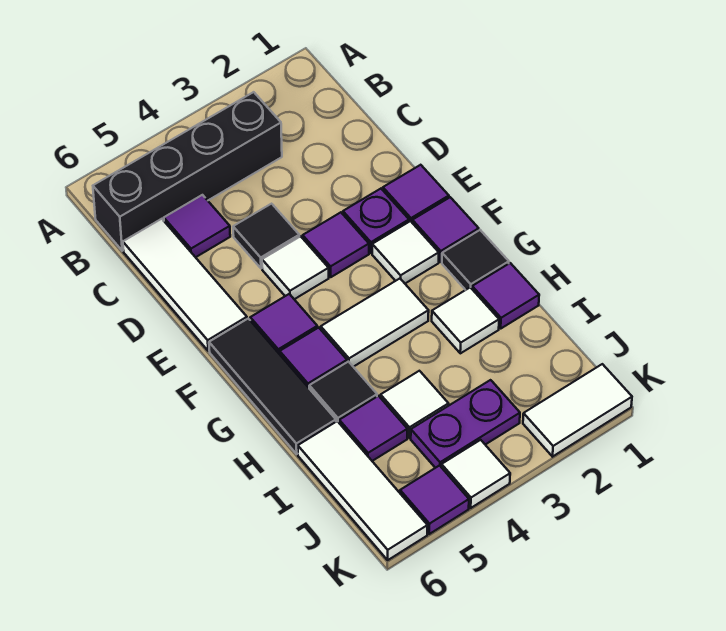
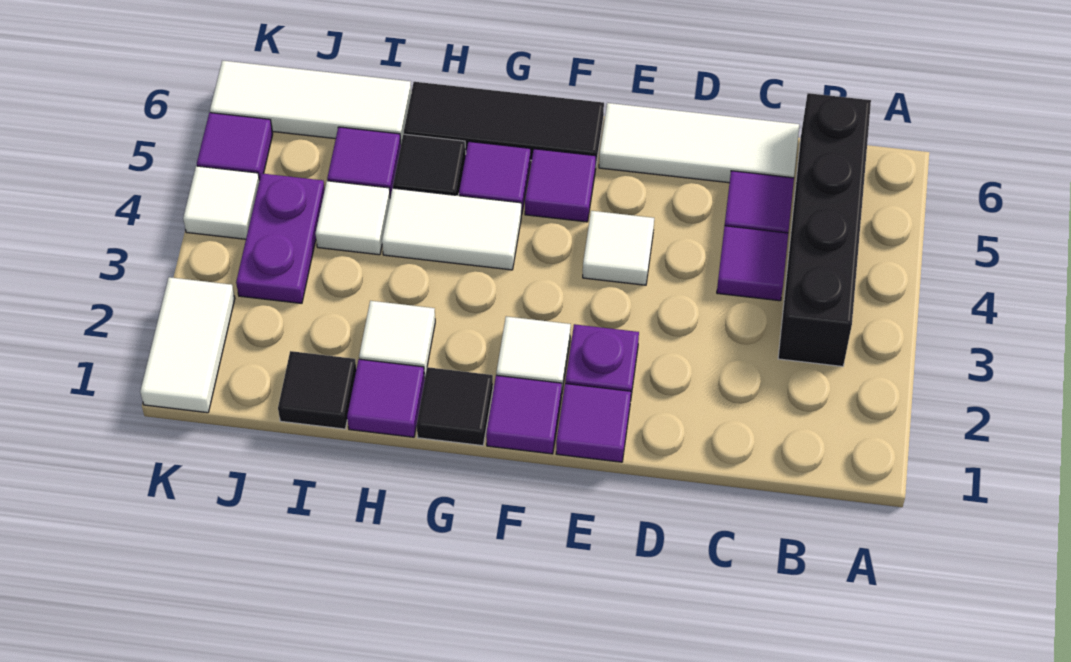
black tile D4 level 1 -> black tile I1 level 1
purple tile E3 level 1 -> purple tile C4 level 1
white tile G3:G4 level 1 -> white tile G4:H4 level 1

